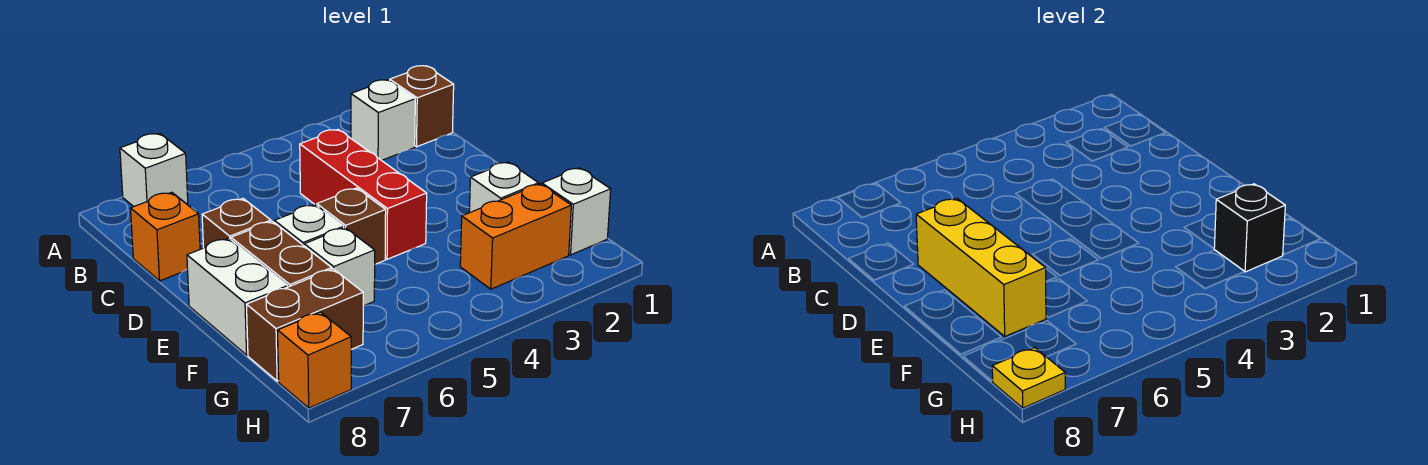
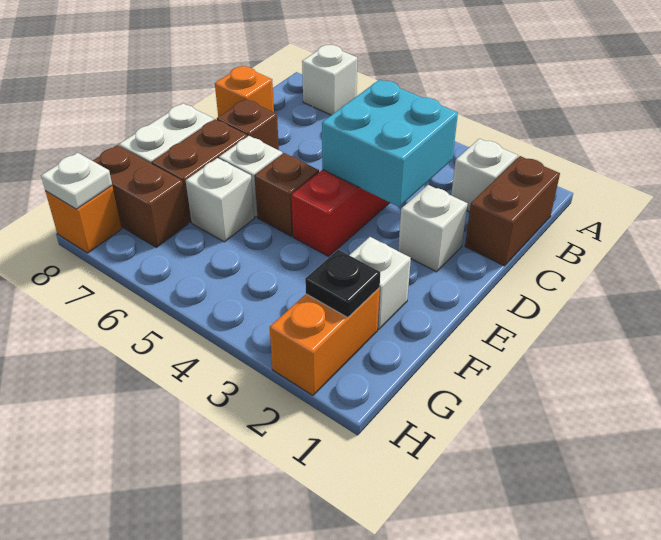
brown brick B1 level 1 -> brown brick B1:C1 level 1
none -> cyan brick C3:D4 level 2
yellow brick D7:F7 level 2 -> none
white brick G1 level 1 -> white brick D2 level 1
orange brick G2:G3 level 1 -> orange brick G2:H2 level 1
black brick G2 level 2 -> black plate G2 level 2
yellow plate H8 level 2 -> white plate H8 level 2

